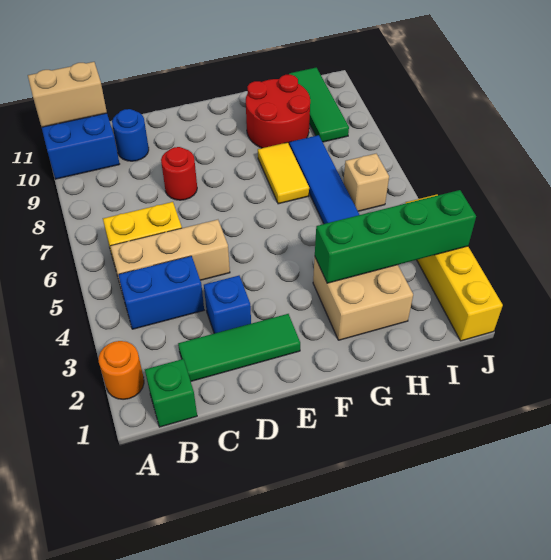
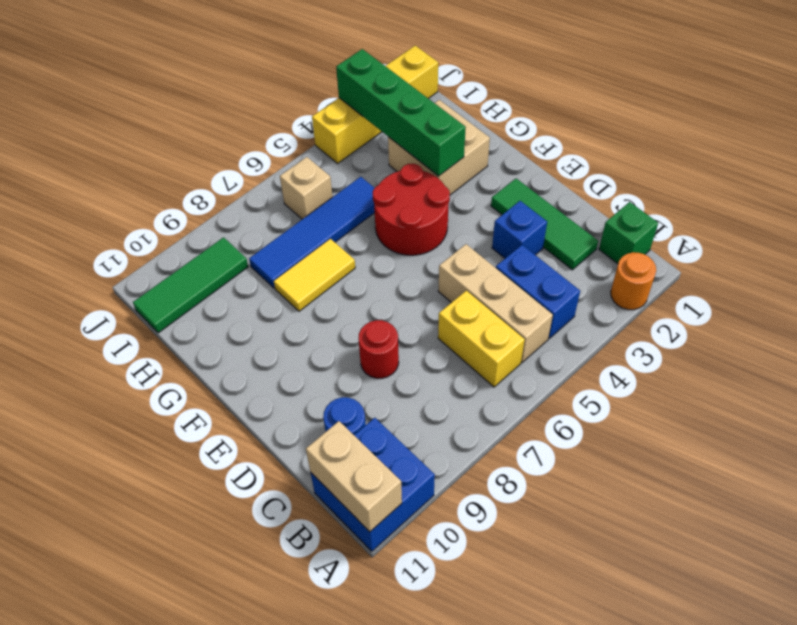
red round brick G9:H10 level 1 -> red round brick F4:G5 level 1

